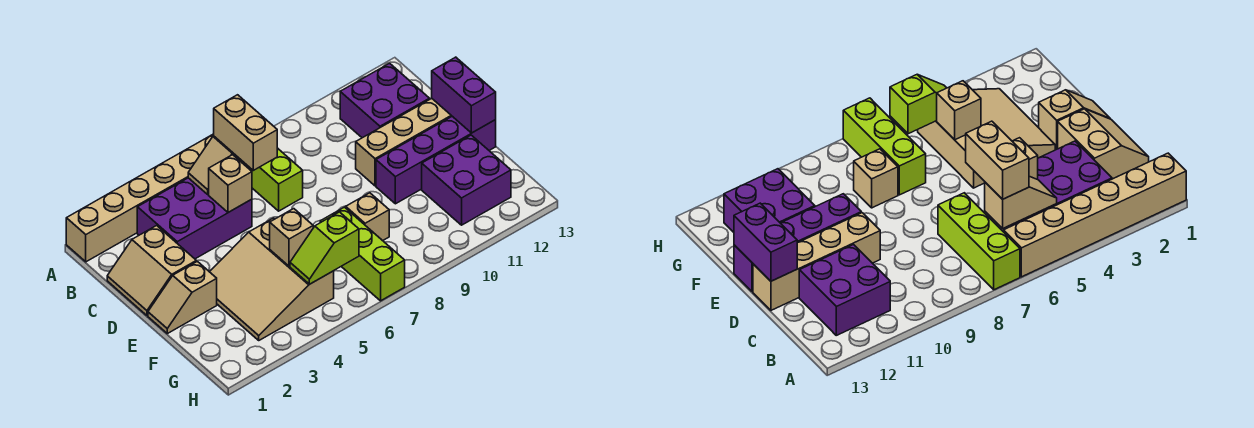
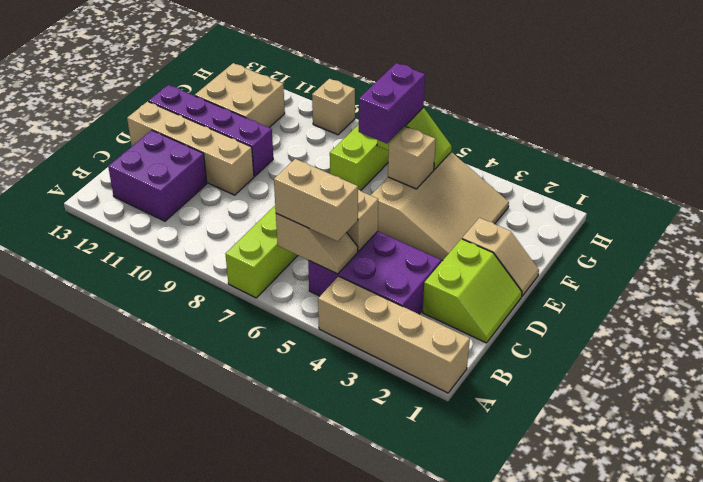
tan brick A1:A6 level 1 -> tan brick A1:A4 level 1
tan brick B6:C6 level 3 -> tan brick B5:B6 level 3
tan slope C1:D2 level 1 top 2 -> lime slope C1:D2 level 1 top 2
purple brick D13:E13 level 2 -> purple brick F6:G6 level 3
tan brick F8 level 1 -> tan brick H9 level 1
purple brick F11:G12 level 1 -> tan brick F11:G12 level 1

